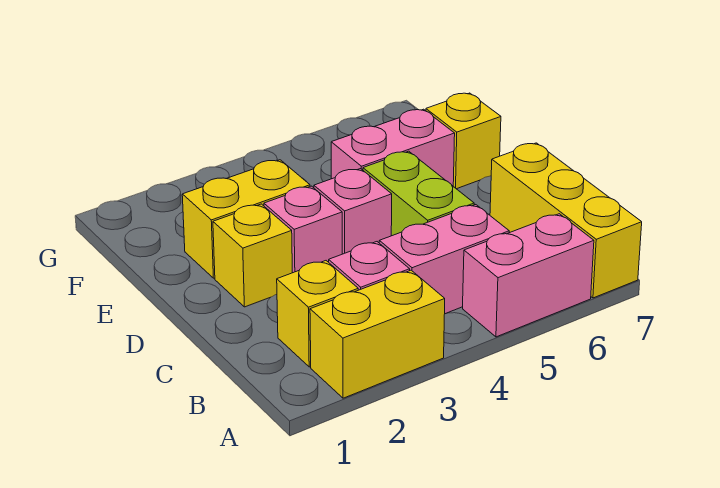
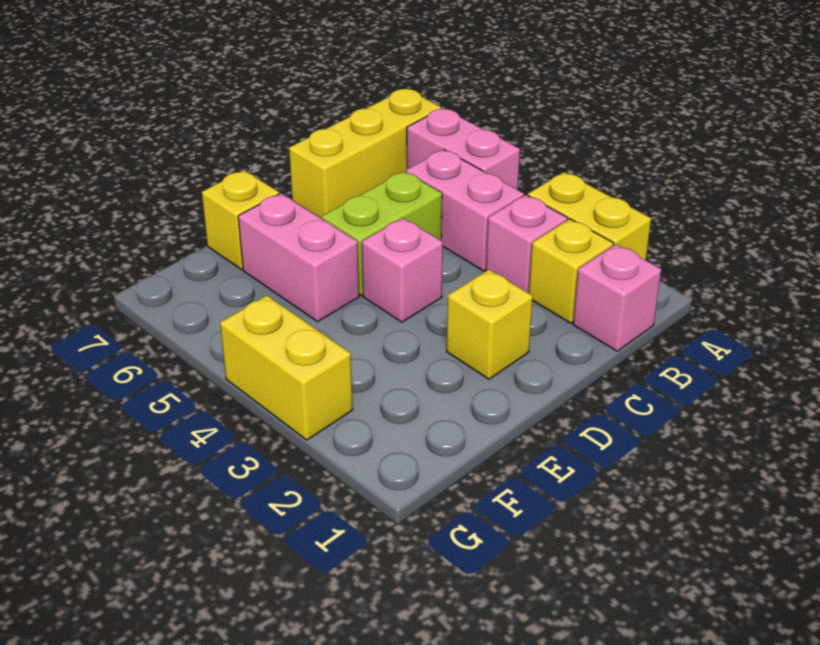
pink brick D3 level 1 -> pink brick B1 level 1
yellow brick E2:E3 level 1 -> yellow brick G3:G4 level 1

